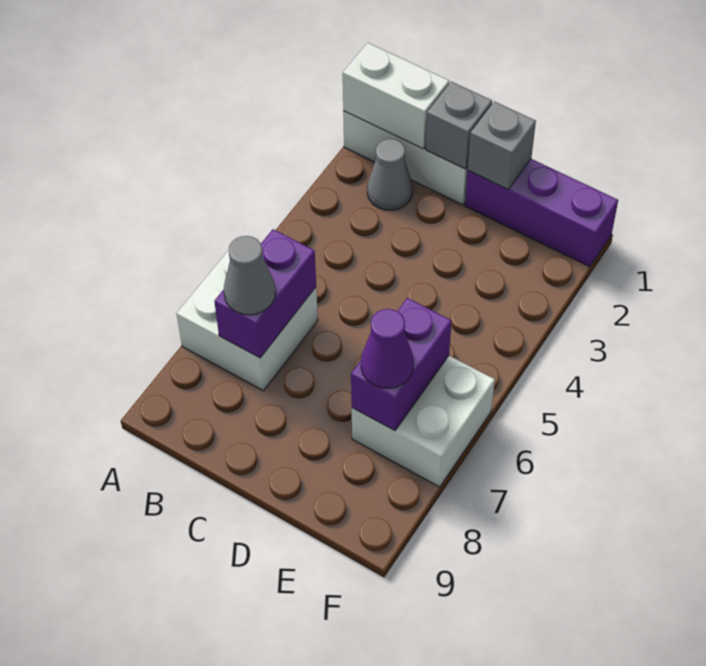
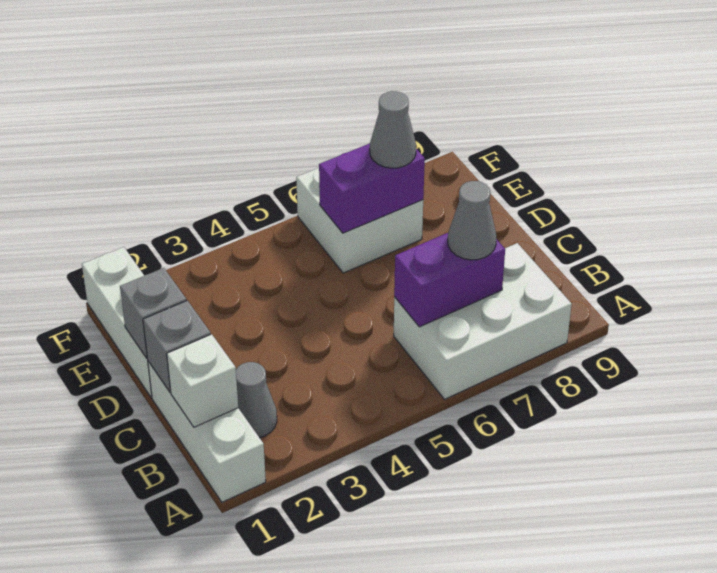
white brick A1:B1 level 2 -> white brick B1 level 2
white brick A6:B7 level 1 -> white brick A6:B8 level 1
purple brick D1:F1 level 1 -> white brick D1:F1 level 1
purple cone E7 level 3 -> grey cone E7 level 3

